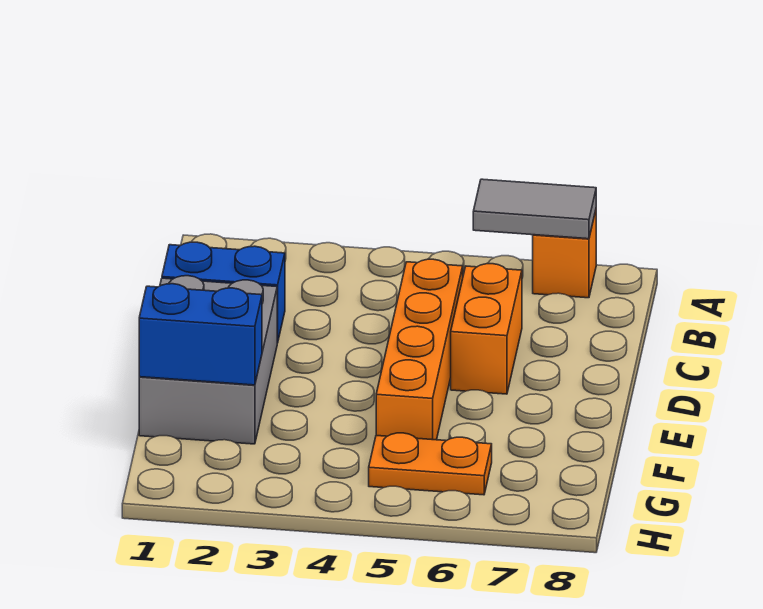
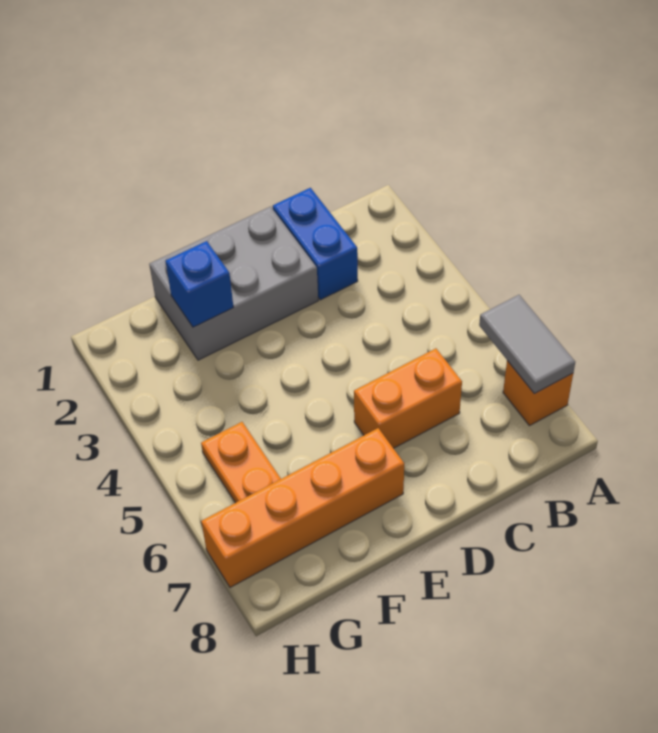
orange brick C5:F5 level 1 -> orange brick E7:H7 level 1
blue brick F1:F2 level 2 -> blue brick F2 level 2

